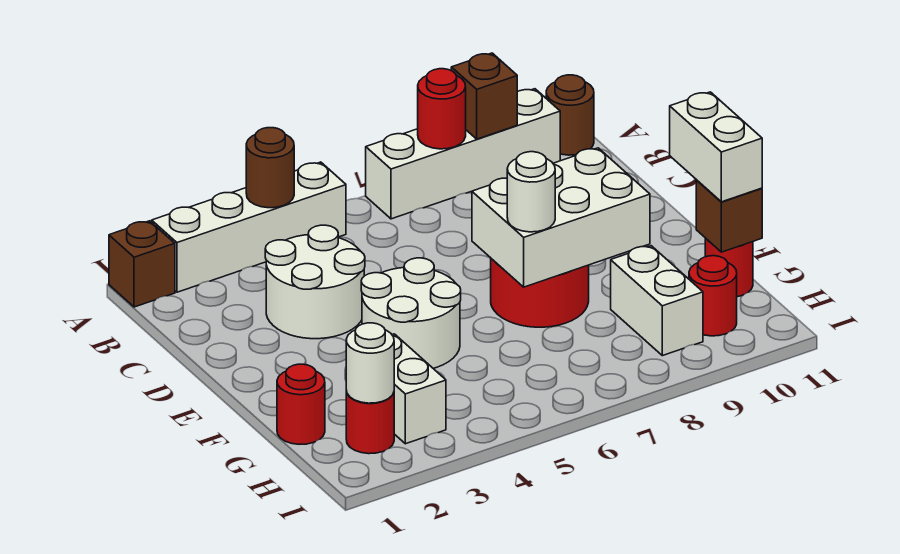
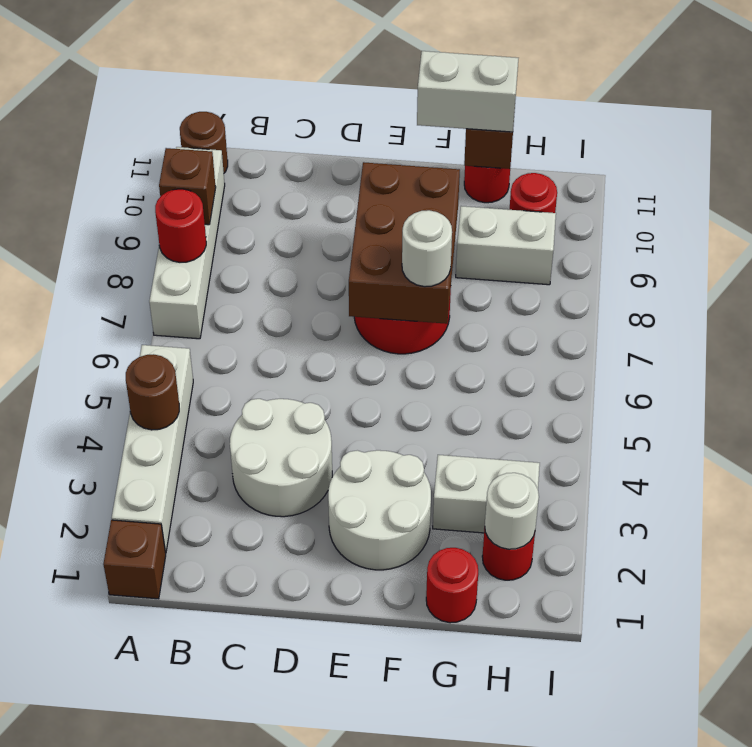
white round brick E4:F5 level 1 -> white round brick E2:F3 level 1
white brick E7:F9 level 2 -> brown brick E7:F9 level 2

